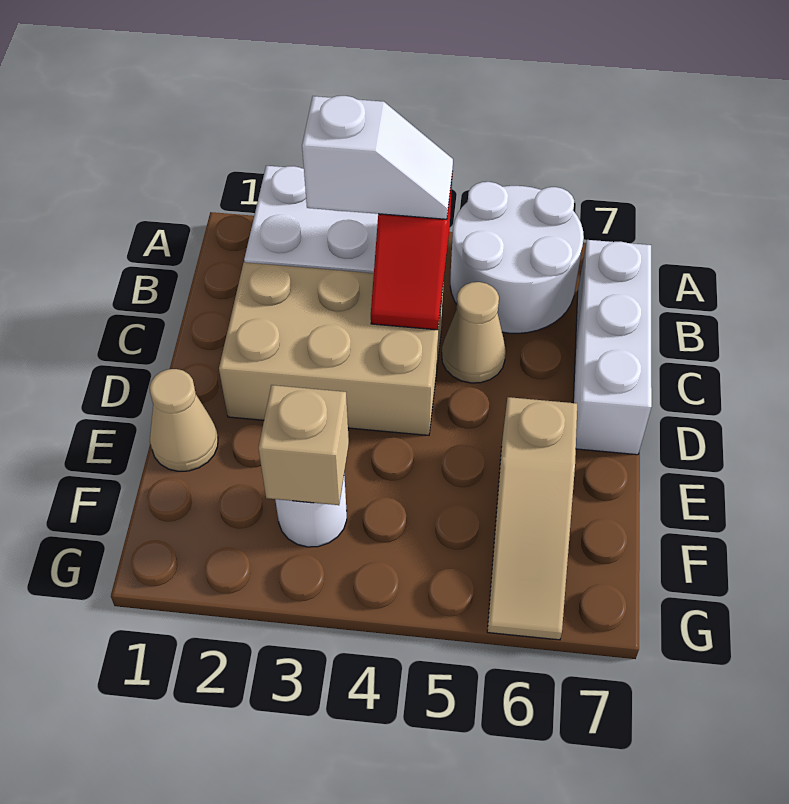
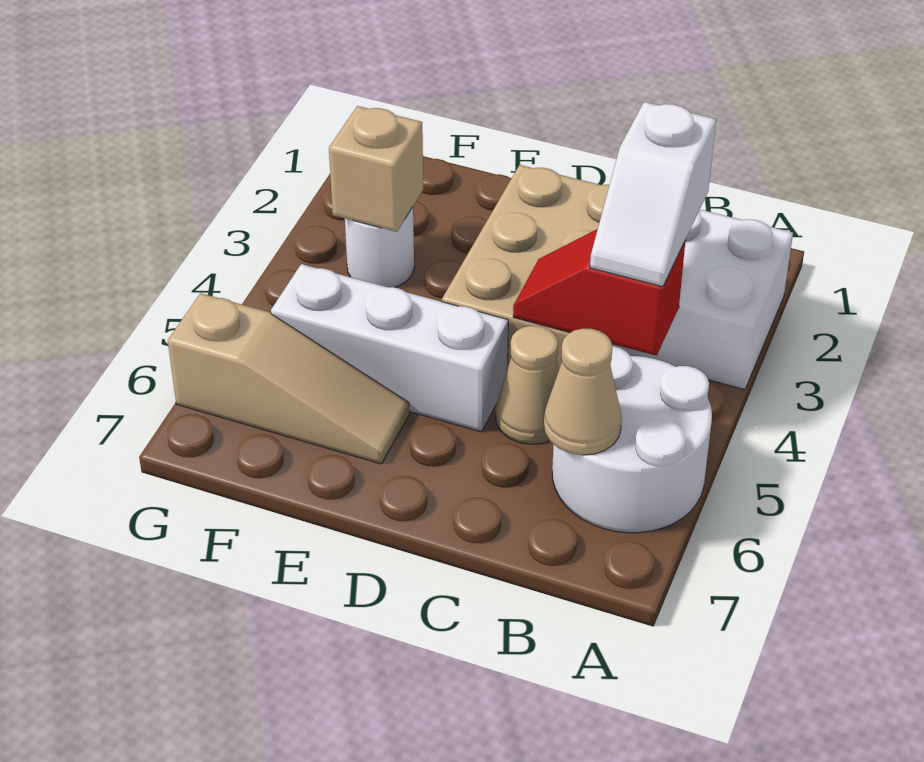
white brick B7:D7 level 1 -> white brick D5:F5 level 1
tan cone E1 level 1 -> tan cone B6 level 2
tan slope E6:G6 level 1 top E -> tan slope E6:G6 level 1 top G

